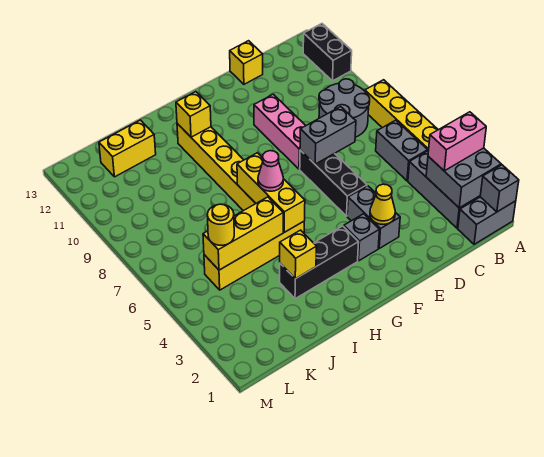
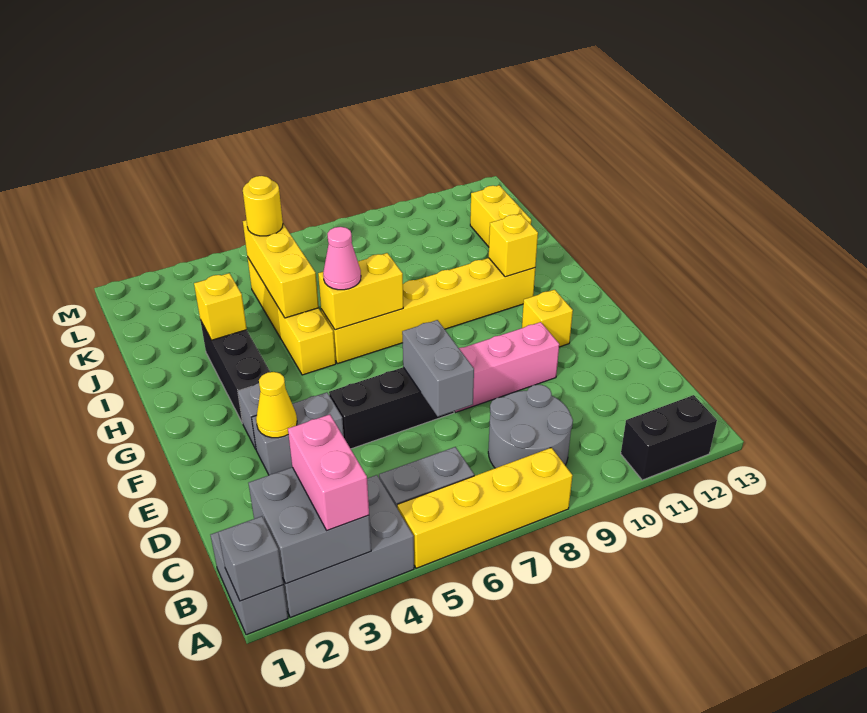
yellow brick D13 level 1 -> yellow brick F11 level 1
yellow brick H5:H7 level 2 -> yellow brick H6:H7 level 2

